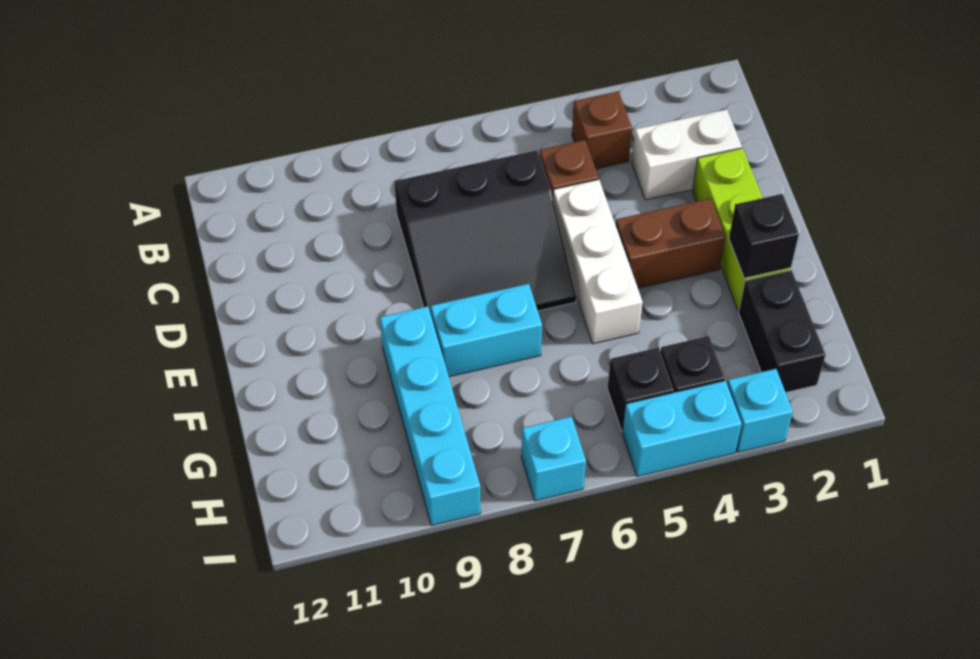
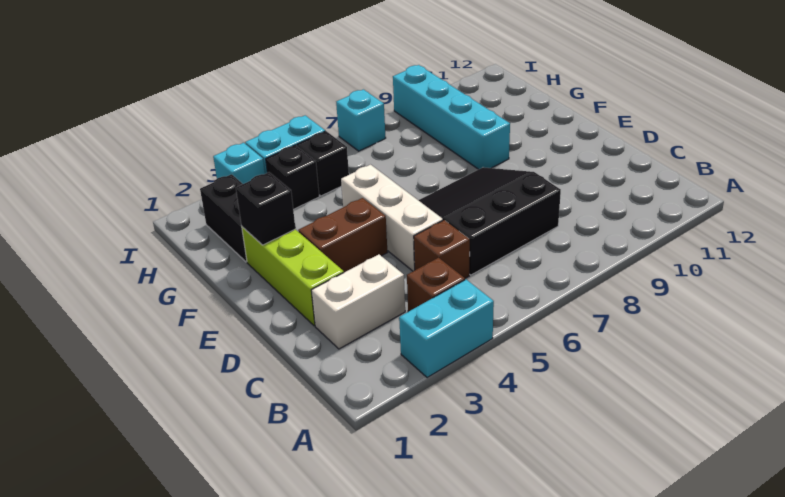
cyan brick F7:F8 level 1 -> cyan brick A3:A4 level 1

